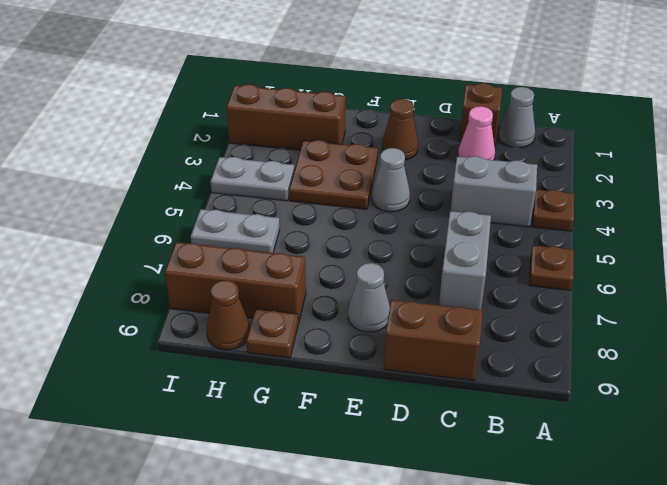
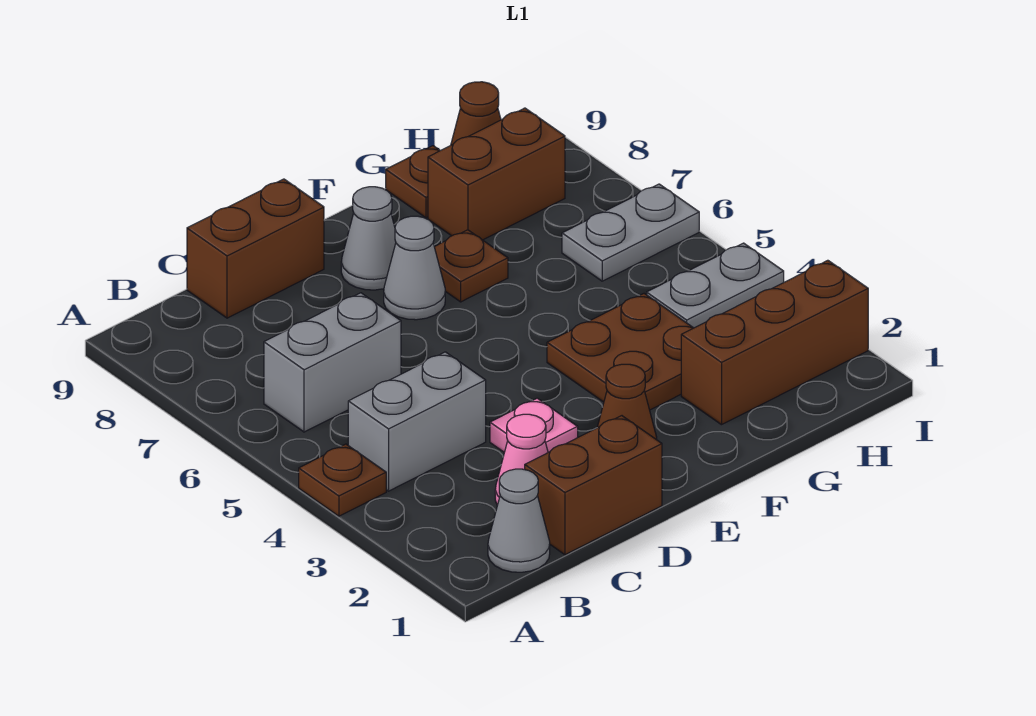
brown plate A6 level 1 -> brown plate F7 level 1
brown brick C1 level 1 -> brown brick C1:D1 level 1
grey brick C6:C7 level 1 -> grey brick B6:C6 level 1
none -> pink plate D3 level 1
grey cone E4 level 1 -> grey cone E7 level 1
brown brick G8:I8 level 1 -> brown brick G8:H8 level 1

